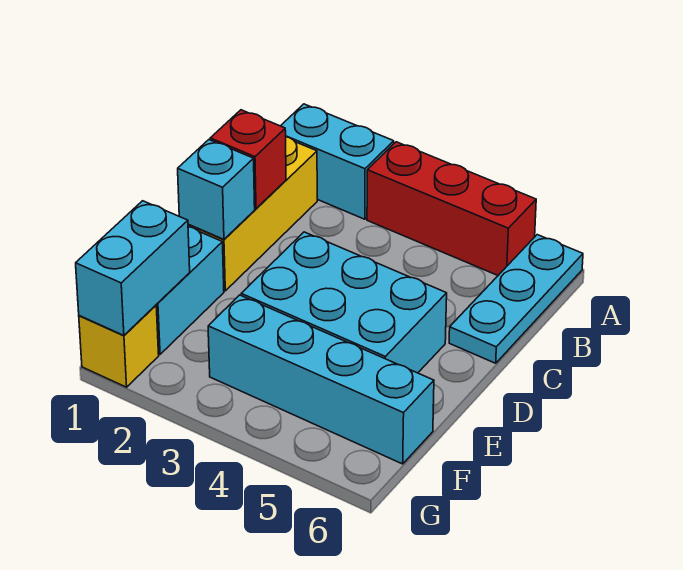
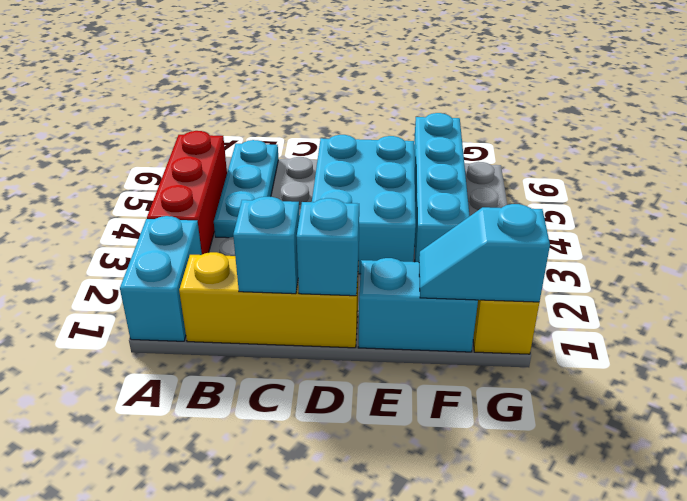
cyan plate A6:C6 level 1 -> cyan plate B4:B6 level 1
red brick C1 level 2 -> cyan brick C1 level 2
cyan brick F1:G1 level 2 -> cyan slope F1:G1 level 2 top G

